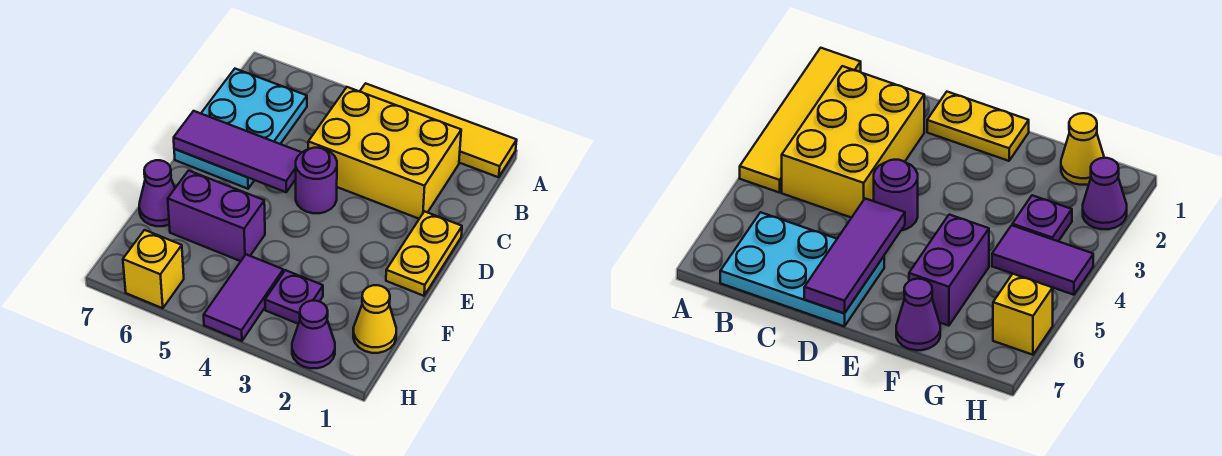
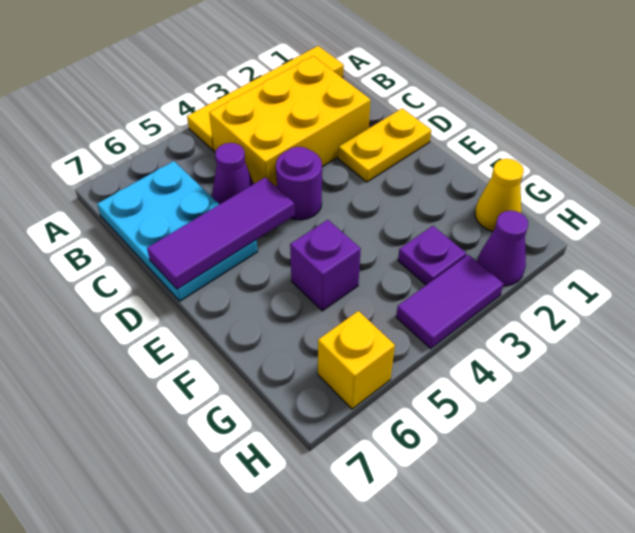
yellow plate D1:E1 level 1 -> yellow plate D1:D2 level 1
purple brick F5:F6 level 1 -> purple brick F5 level 1
purple cone F7 level 1 -> purple cone C5 level 1
purple tile G4:H4 level 1 -> purple tile H3:H4 level 1

